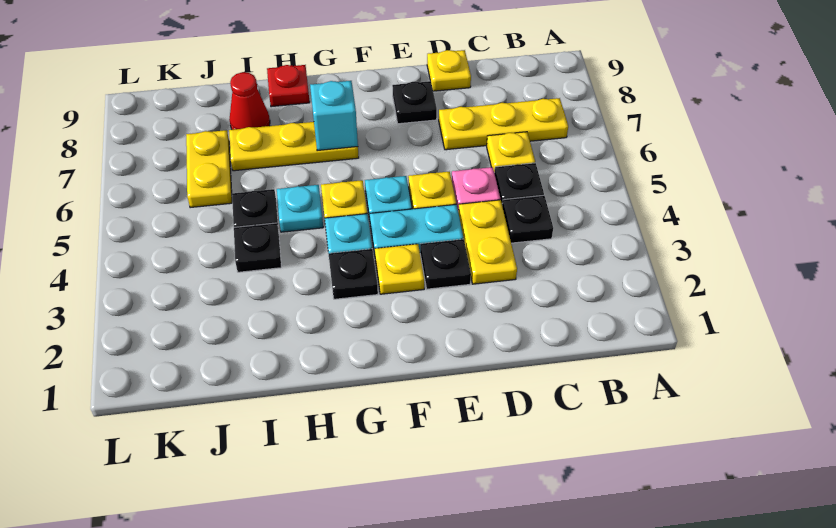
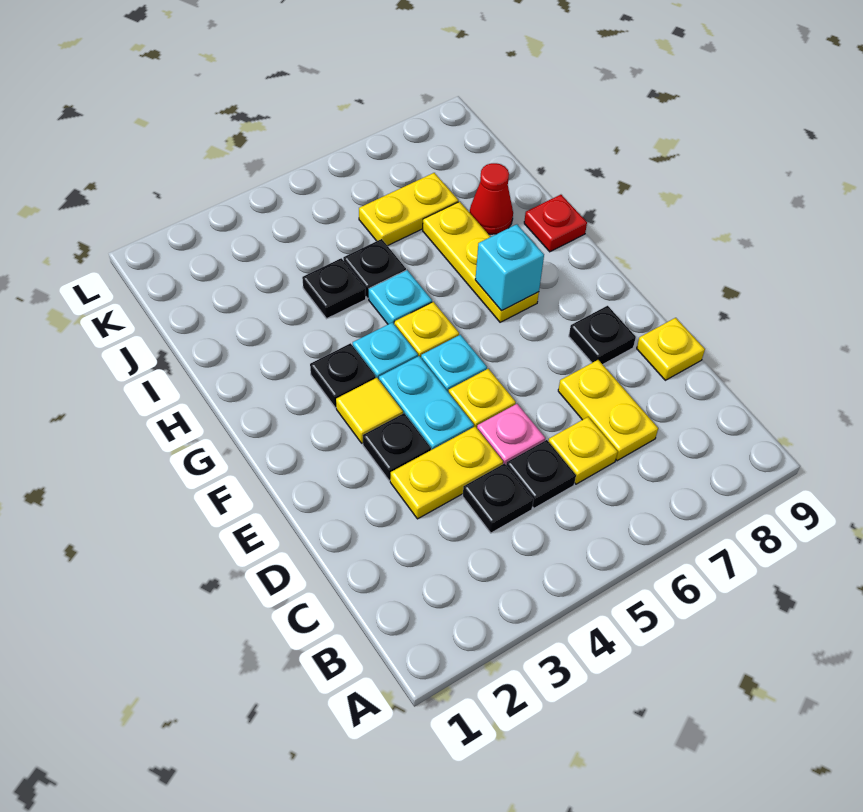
yellow plate B7:D7 level 1 -> yellow plate C7:D7 level 1
yellow plate F3 level 1 -> yellow tile F3 level 1

